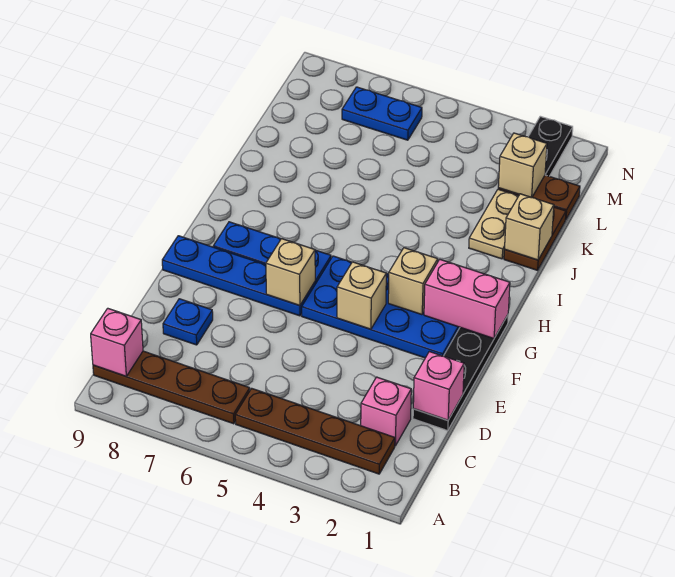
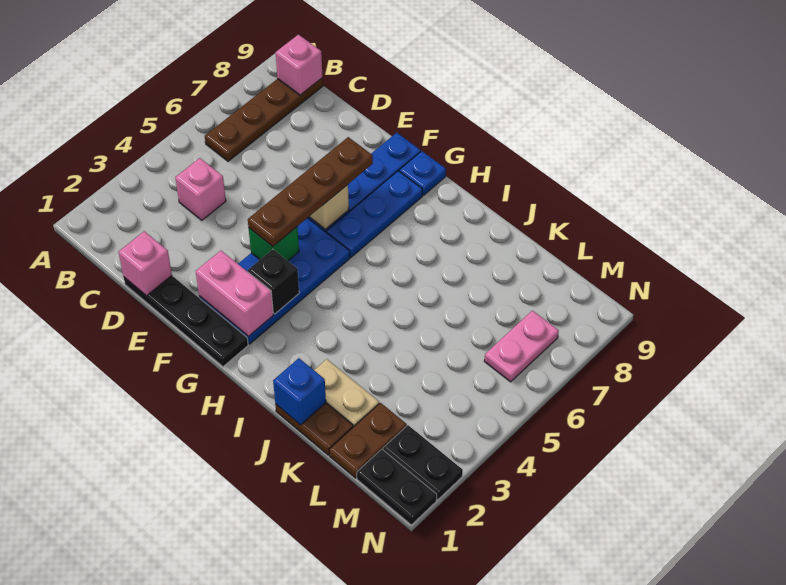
brown plate B2:B5 level 1 -> brown plate F4:F7 level 3
pink brick C2 level 1 -> pink brick C4 level 1
blue plate D8 level 1 -> blue plate G9 level 1
tan brick F4 level 2 -> green brick F4 level 2
pink brick G1:G2 level 2 -> pink brick F2:G2 level 2
tan brick G3 level 2 -> black brick G3 level 2
tan brick J1 level 2 -> blue brick J1 level 2
tan brick L2 level 2 -> none
none -> black plate M1:N1 level 1
blue plate M6:M7 level 1 -> pink plate M6:M7 level 1

